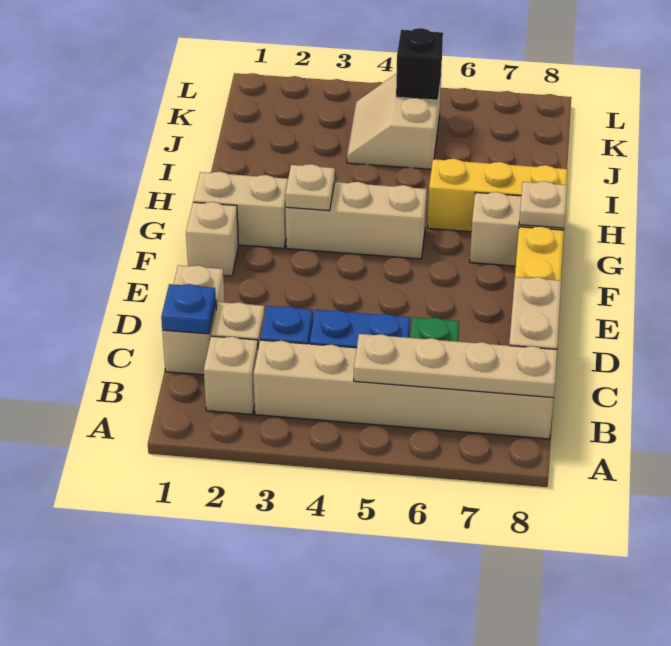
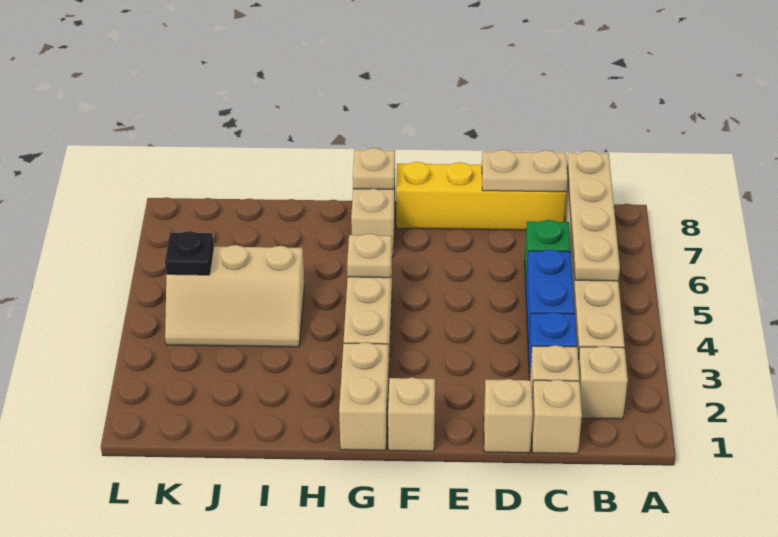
blue plate C1 level 2 -> none
tan plate G3 level 2 -> tan plate G5 level 2
yellow brick H6:H8 level 1 -> none
tan slope J4:K5 level 1 top 5 -> tan slope I4:K5 level 1 top 5
black brick K5 level 2 -> black plate K5 level 2

